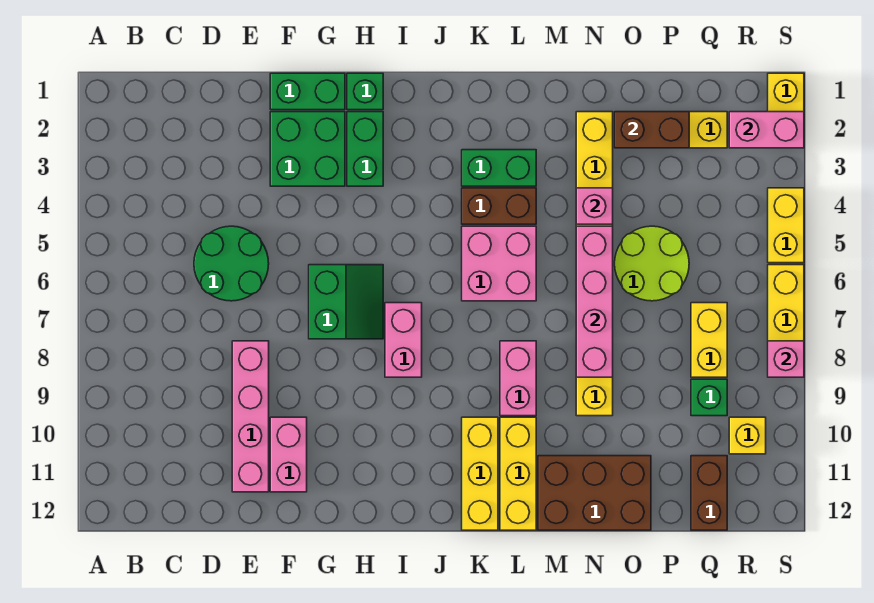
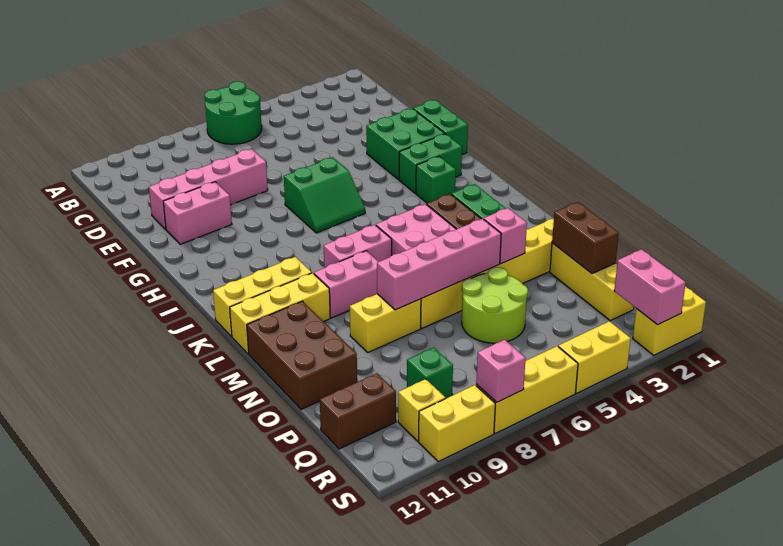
green round brick D5:E6 level 1 -> green round brick A6:B7 level 1
green brick H1 level 1 -> green brick I3 level 1
pink brick I7:I8 level 1 -> pink brick K7:K8 level 1
yellow brick Q7:Q8 level 1 -> yellow brick S9:S10 level 1

